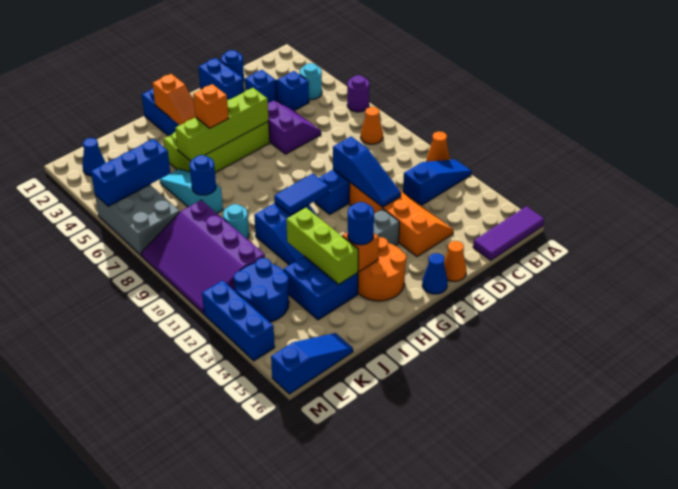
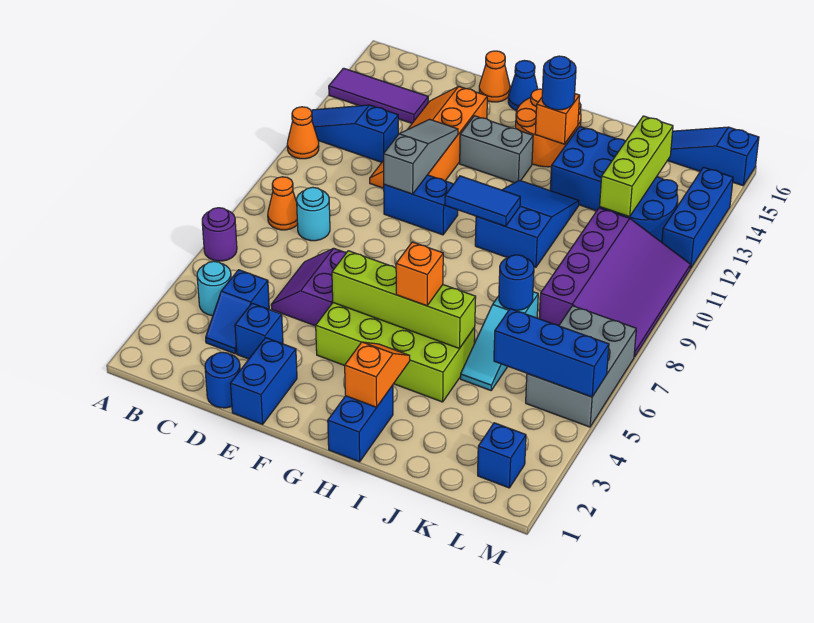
purple tile A16:C16 level 1 -> purple tile A14:C14 level 1
blue slope E10:E12 level 2 top 10 -> grey slope E10:E12 level 2 top 10
lime brick I12:I14 level 2 -> lime brick K12:K14 level 2
cyan round brick J9 level 1 -> cyan round brick C8 level 1
blue cone L2 level 1 -> blue brick L2 level 1

